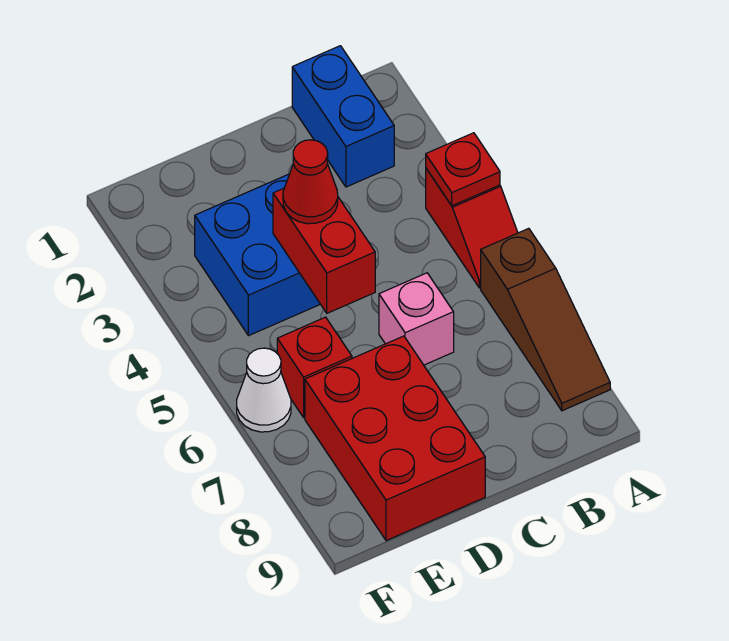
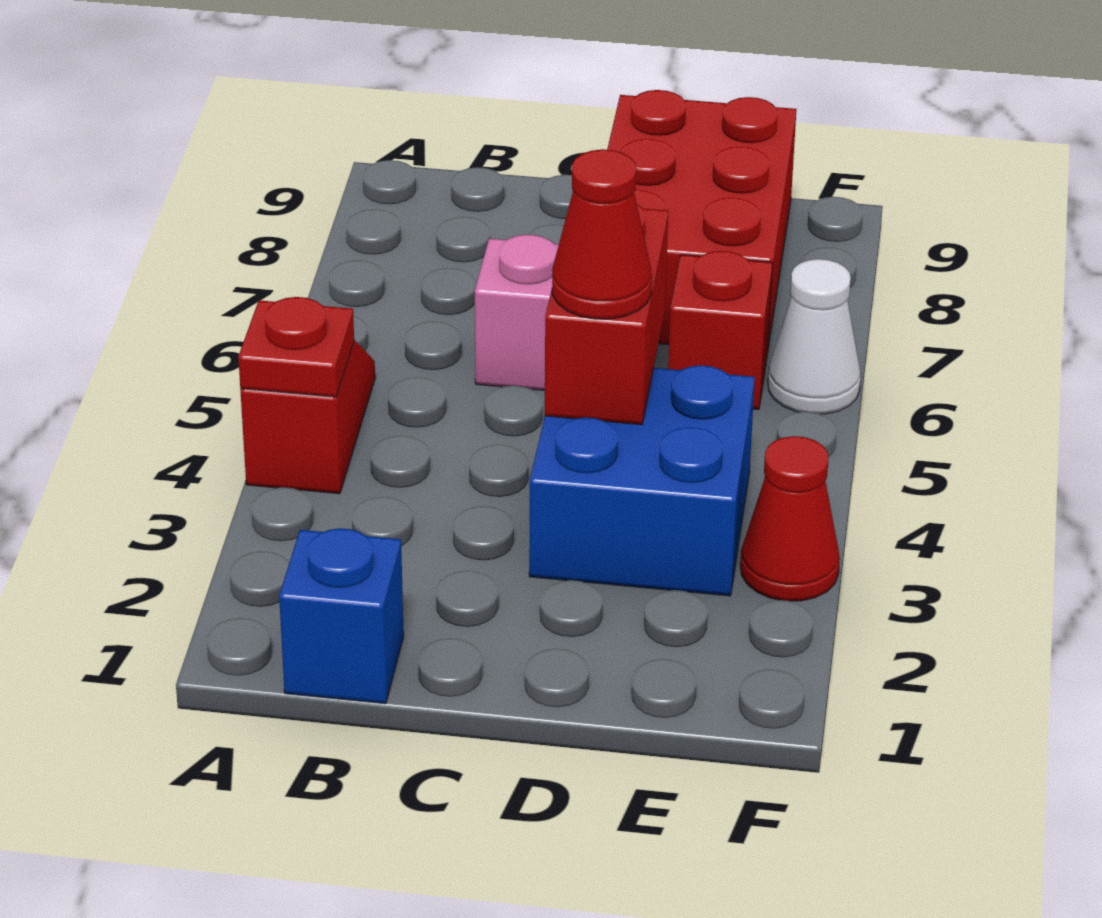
brown slope A6:A8 level 1 top 6 -> none
blue brick B1:B2 level 1 -> blue brick B1 level 1
none -> red cone F3 level 1

